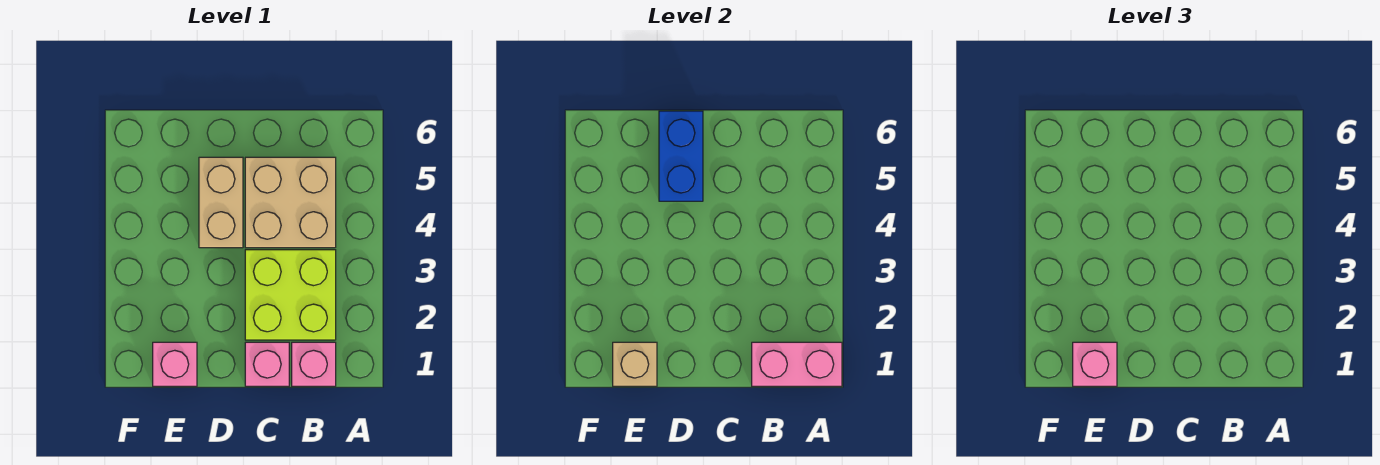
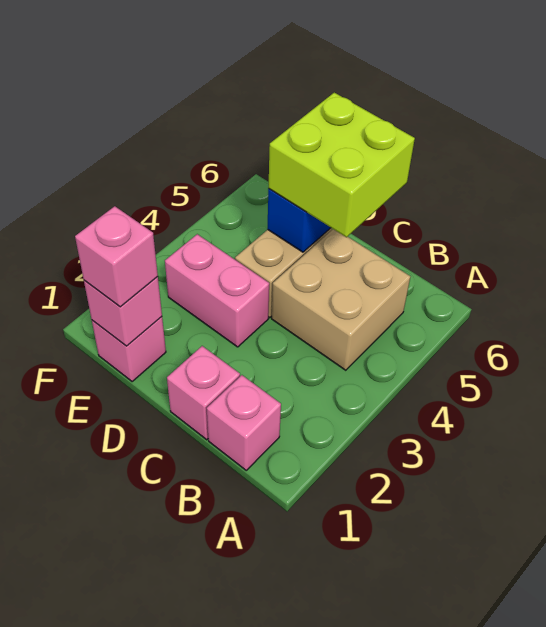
pink brick A1:B1 level 2 -> pink brick D3:E3 level 1
lime brick B2:C3 level 1 -> lime brick C5:D6 level 3
tan brick E1 level 2 -> pink brick E1 level 2

